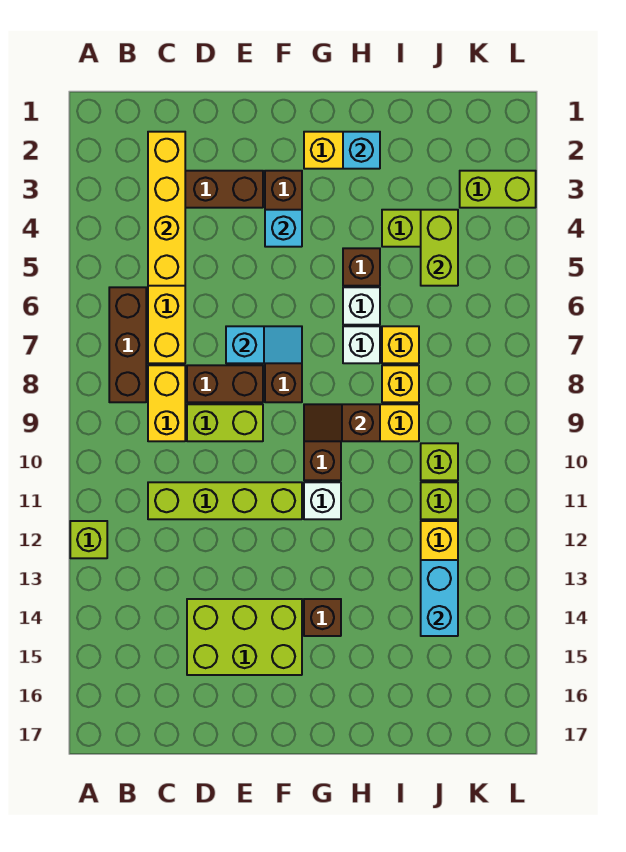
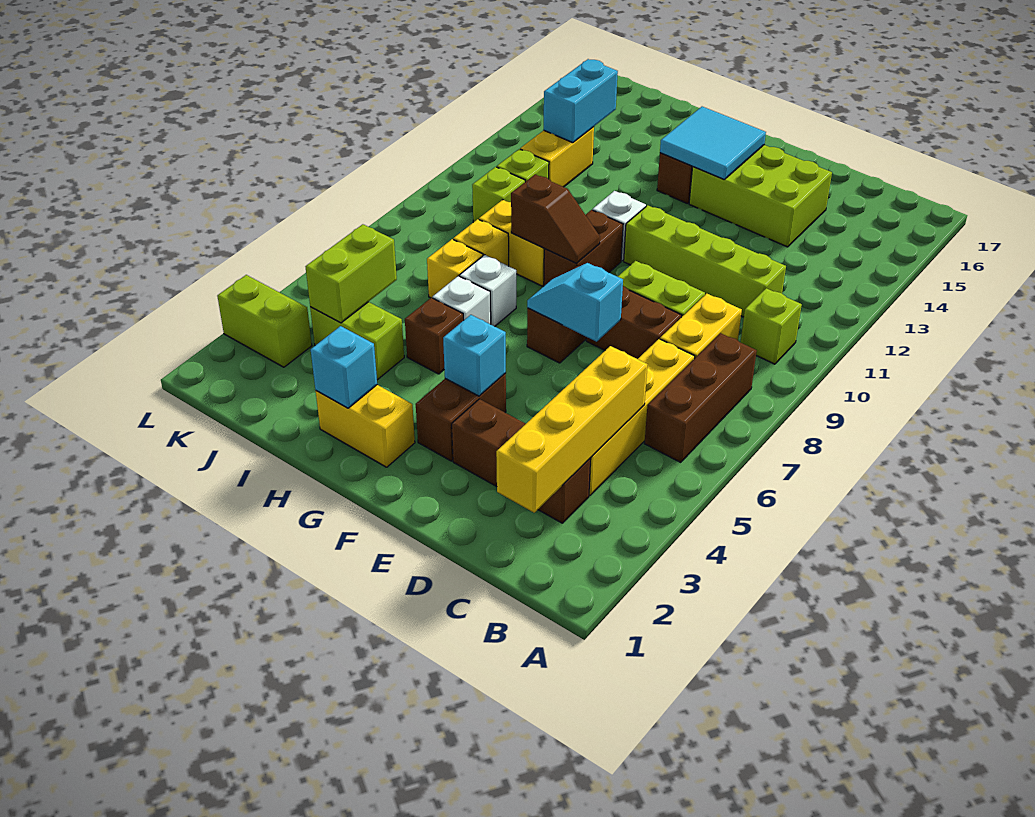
lime brick A12 level 1 -> lime brick B10 level 1
none -> cyan tile F14:G15 level 2

